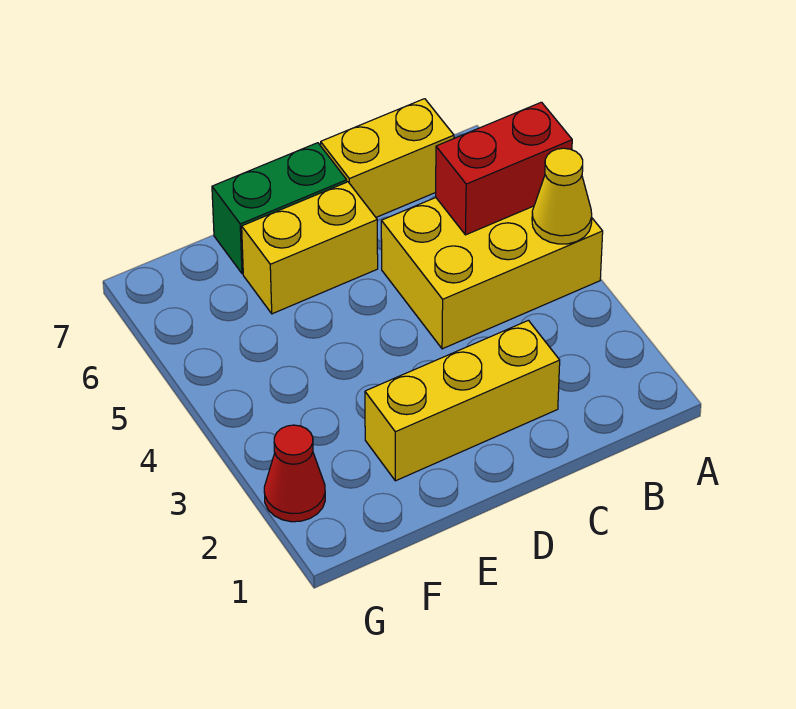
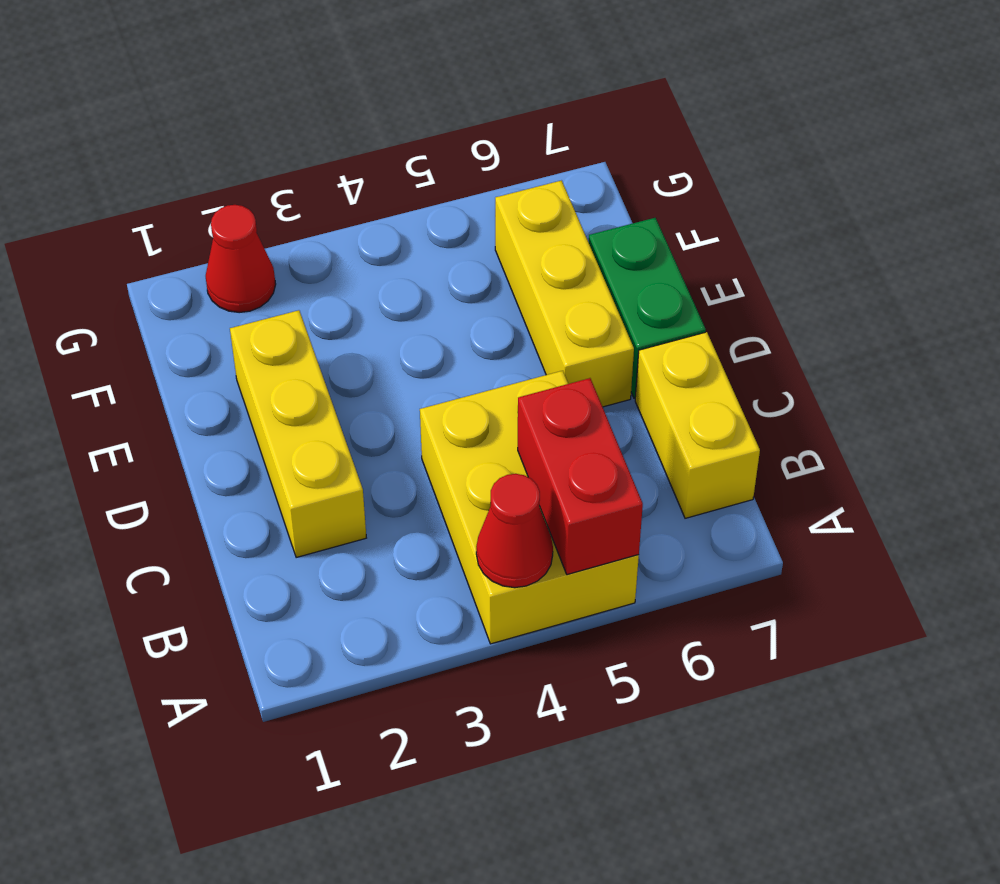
yellow cone A4 level 2 -> red cone A4 level 2
yellow brick D6:E6 level 1 -> yellow brick D6:F6 level 1

